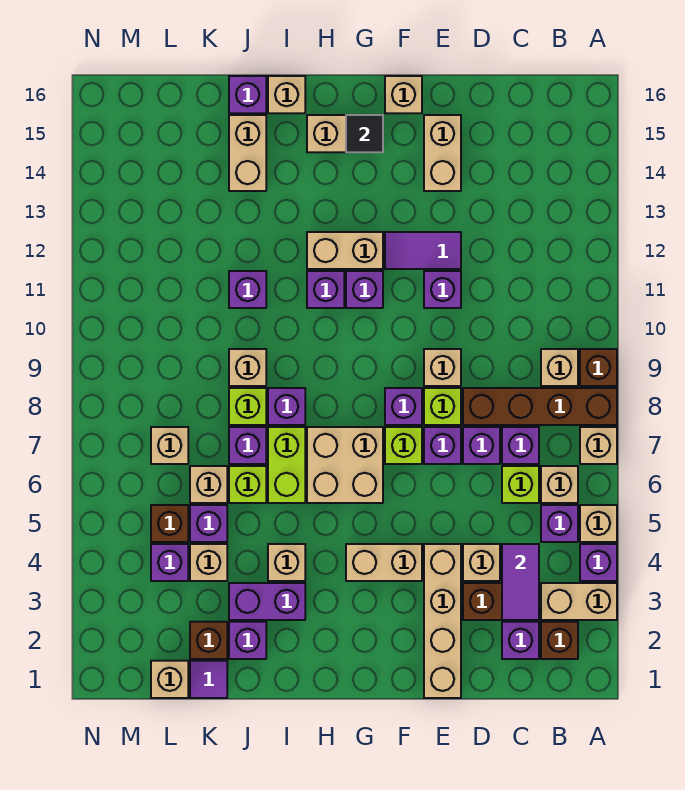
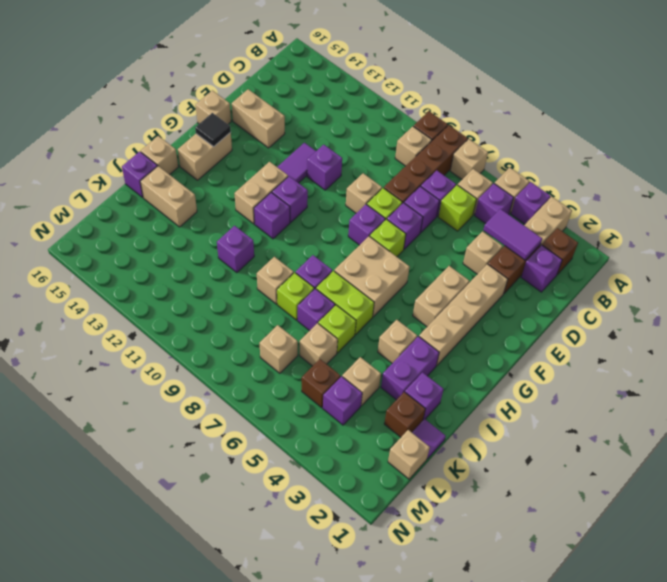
tan brick E1:E4 level 1 -> tan brick E3:H3 level 1
purple brick K5 level 1 -> none

